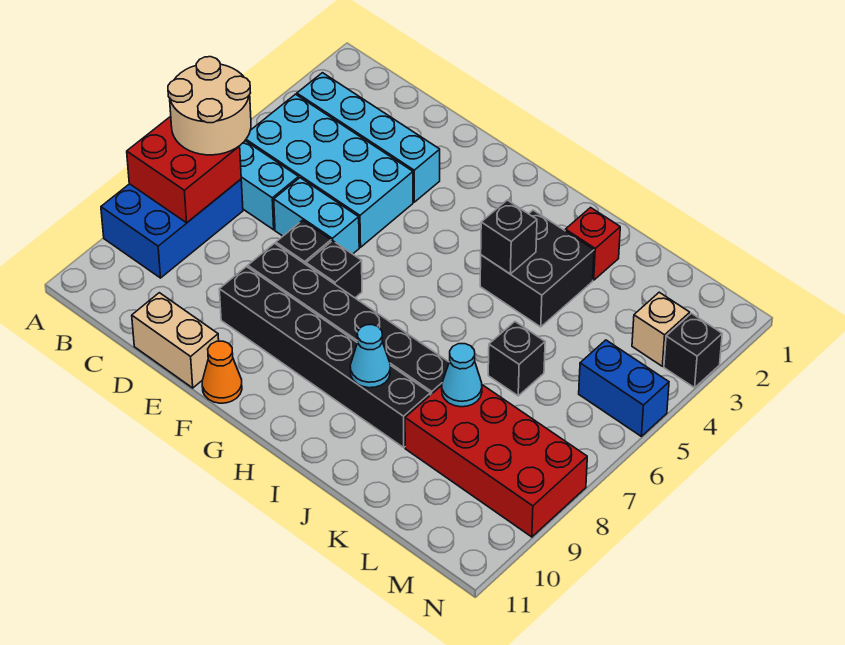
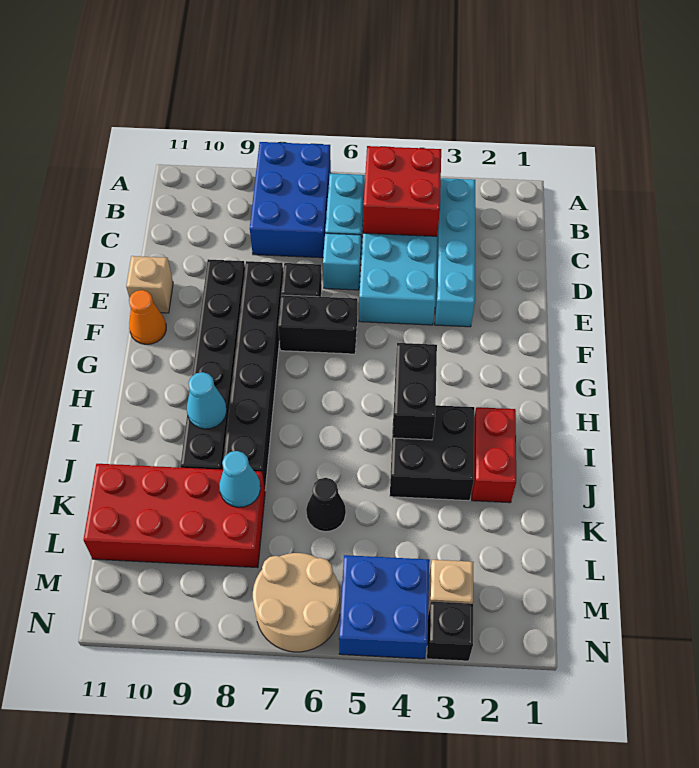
tan round brick A6:B7 level 3 -> tan round brick M6:N7 level 1
blue brick A7:B9 level 1 -> blue brick A7:C8 level 1
red brick A7:B8 level 2 -> red brick B4:C5 level 2
cyan brick D6:E6 level 1 -> cyan brick D6 level 1
tan brick D11:E11 level 1 -> tan brick E11 level 1
black brick F7 level 1 -> black brick F6:F7 level 1
black brick I4 level 2 -> black brick H4:I4 level 2
red brick J2 level 1 -> red brick I2:J2 level 1
black brick K6 level 1 -> black cone K6 level 1
red brick K8:N9 level 1 -> red brick K8:L11 level 1
blue brick M5:N5 level 1 -> blue brick M4:N5 level 1

